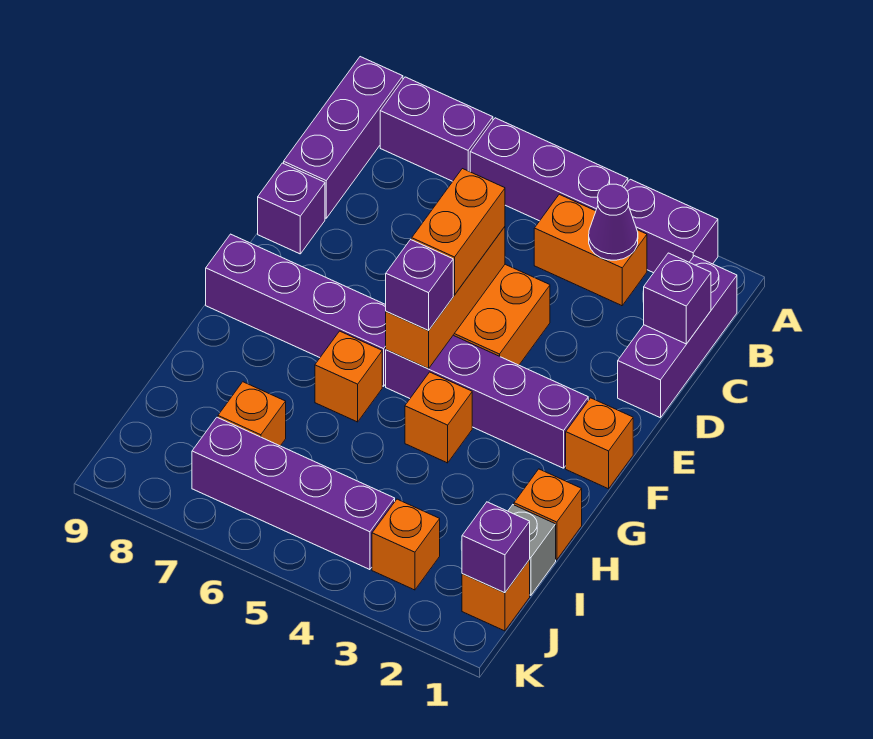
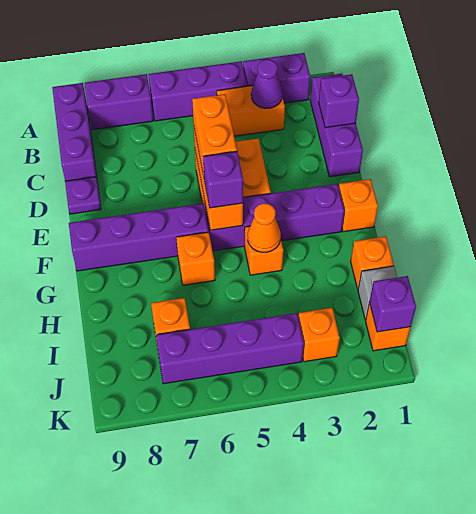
purple brick D9 level 1 -> purple plate D9 level 1
none -> orange cone G4 level 2

